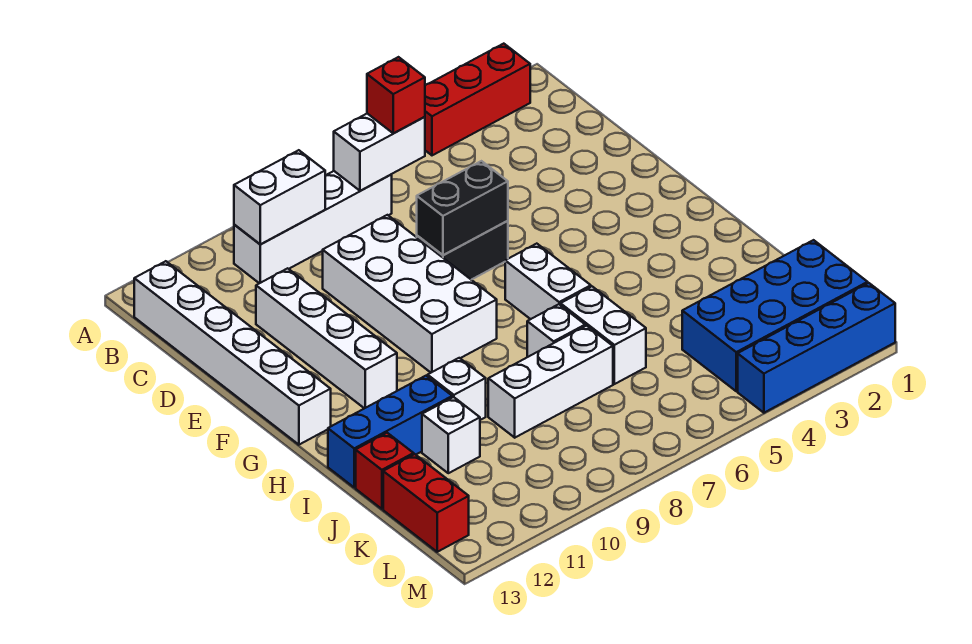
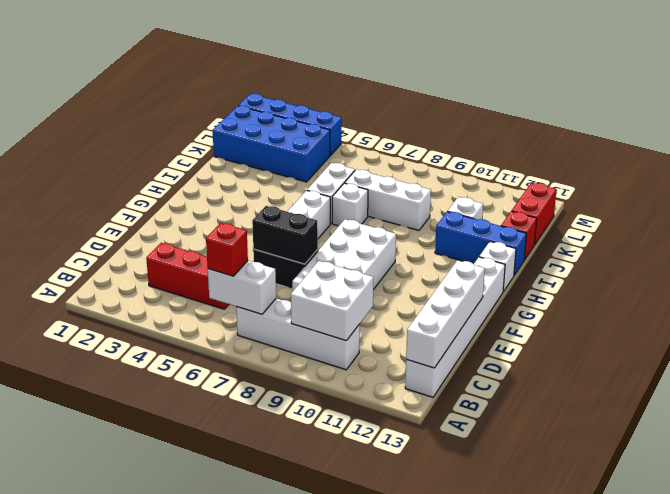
red brick A2:A4 level 1 -> red brick C3:C5 level 1
white brick B9:B10 level 2 -> white brick B9:C10 level 2
white brick D11:G11 level 1 -> white brick B13:E13 level 2
white brick I10 level 1 -> white brick H13 level 1

